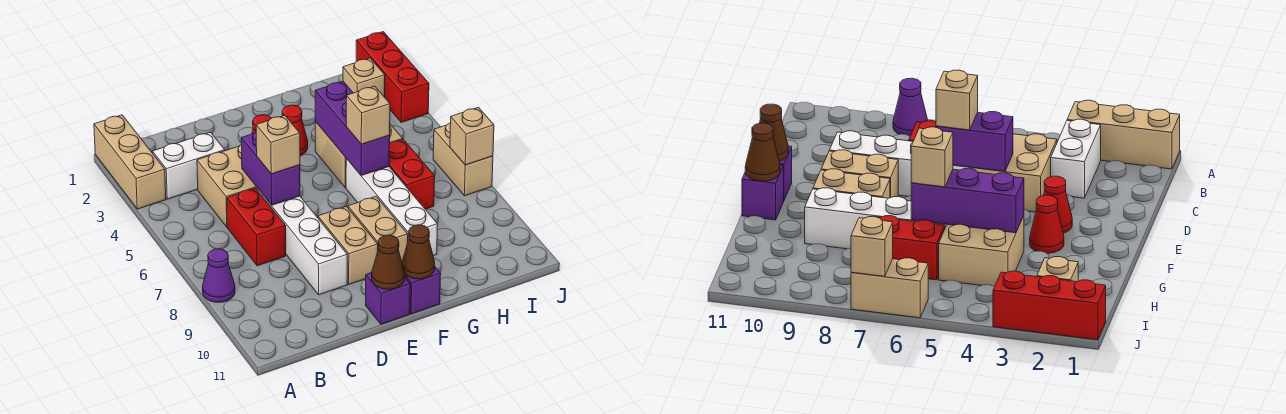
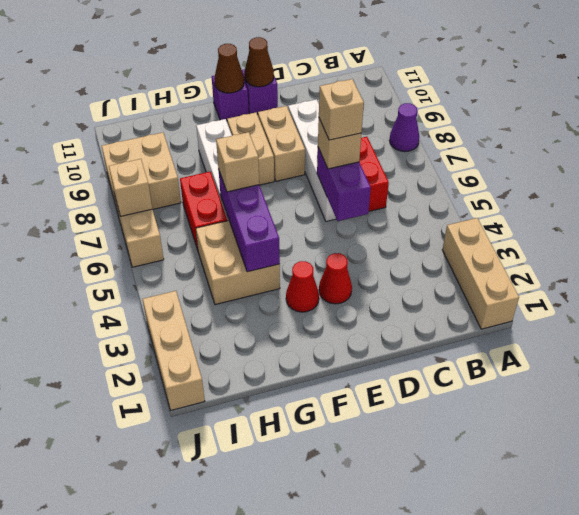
white brick B3:C3 level 1 -> none
tan brick C4:D5 level 1 -> tan brick I8:J9 level 1
tan brick I2 level 1 -> tan brick D6 level 4
red brick J1:J3 level 1 -> tan brick J1:J3 level 1

